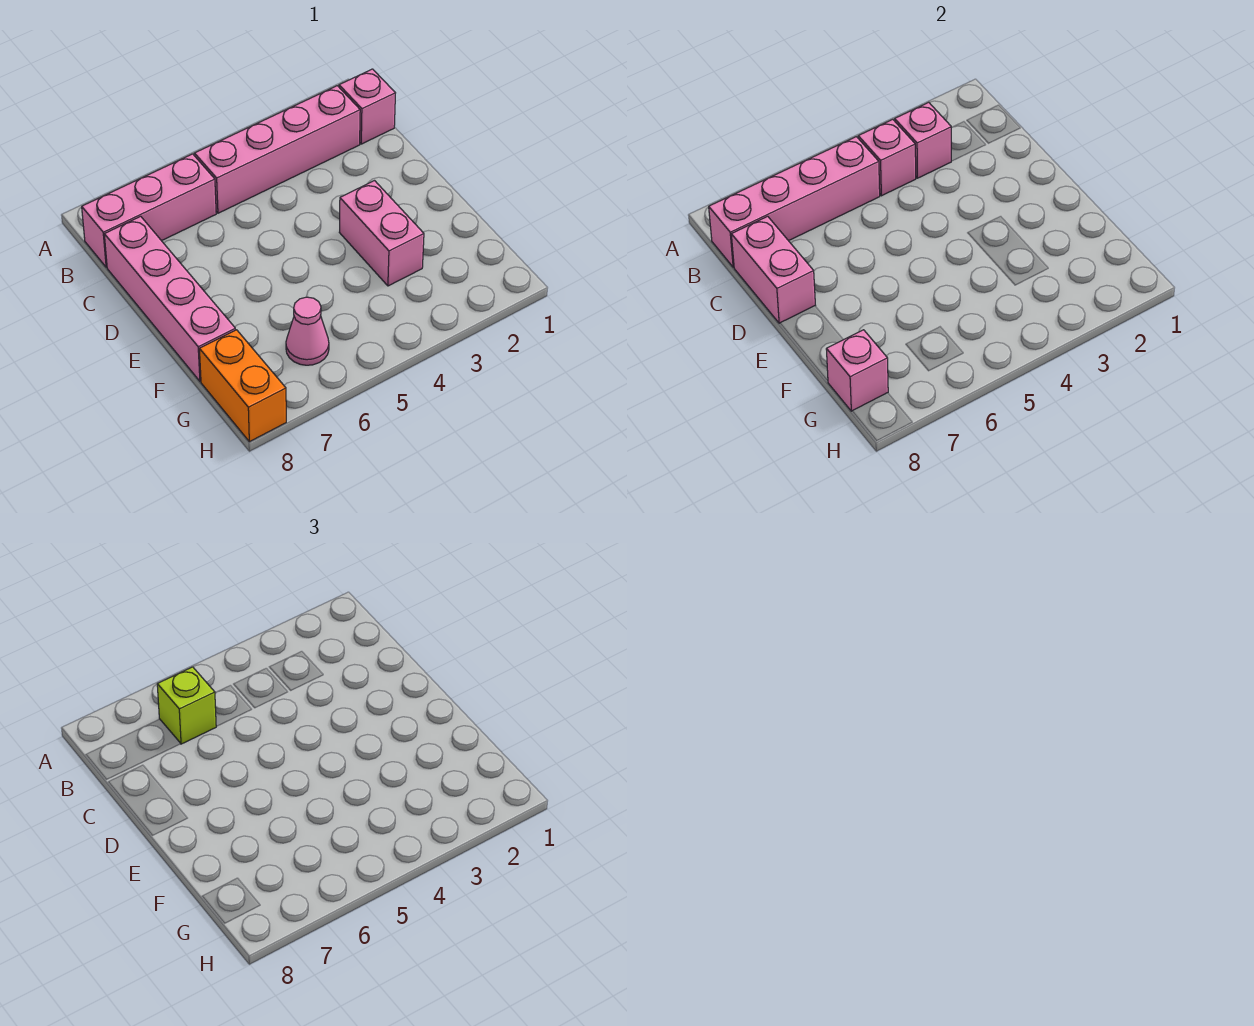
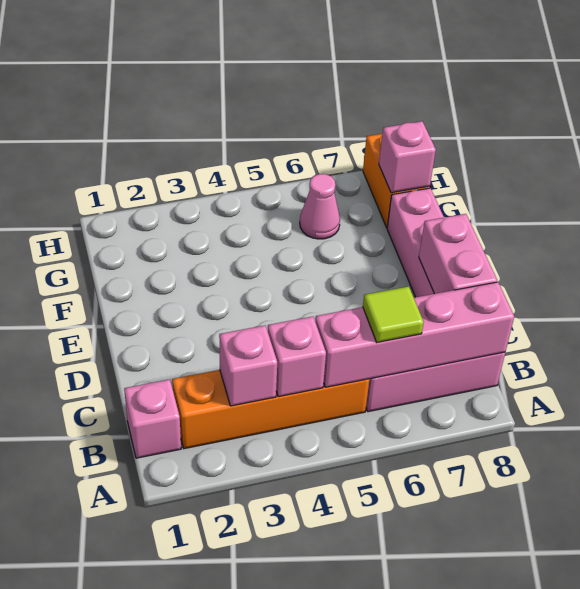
pink brick B2:B5 level 1 -> orange brick B2:B5 level 1
lime brick B6 level 3 -> lime tile B6 level 3
pink brick E3:F3 level 1 -> none

